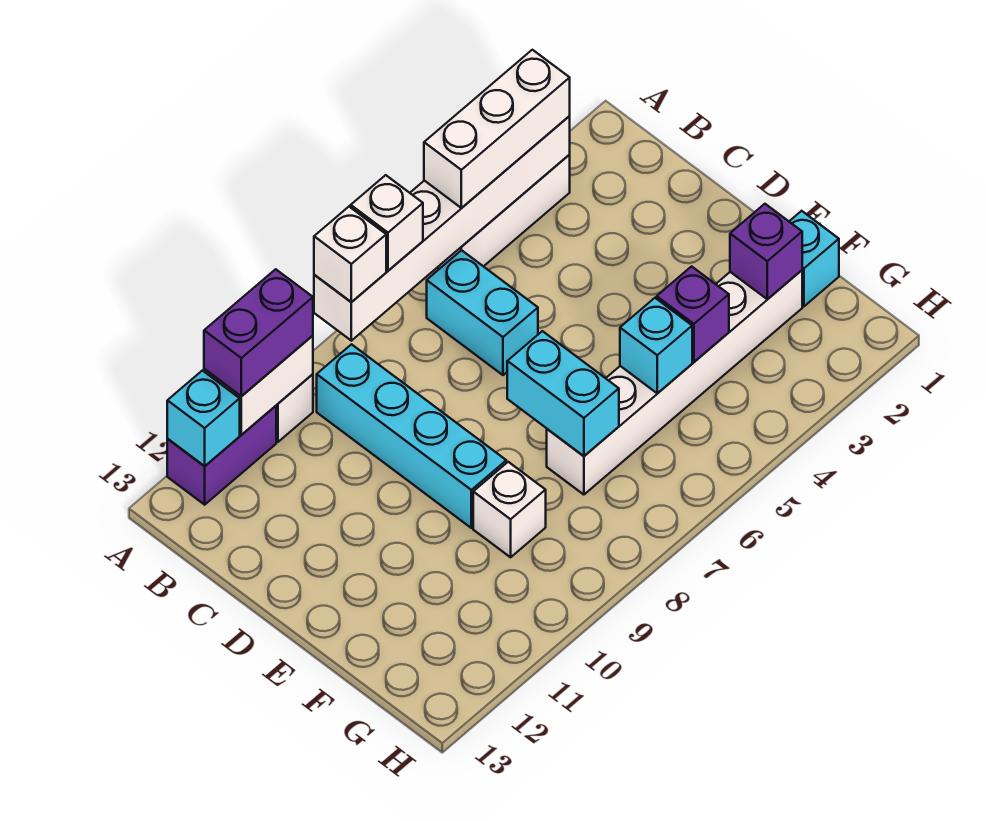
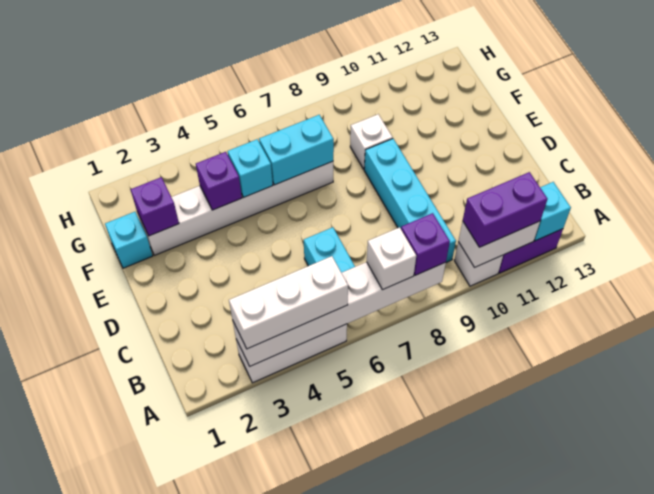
white brick A8 level 3 -> purple brick A8 level 3
cyan brick E7:F7 level 2 -> cyan brick F6:F7 level 2

